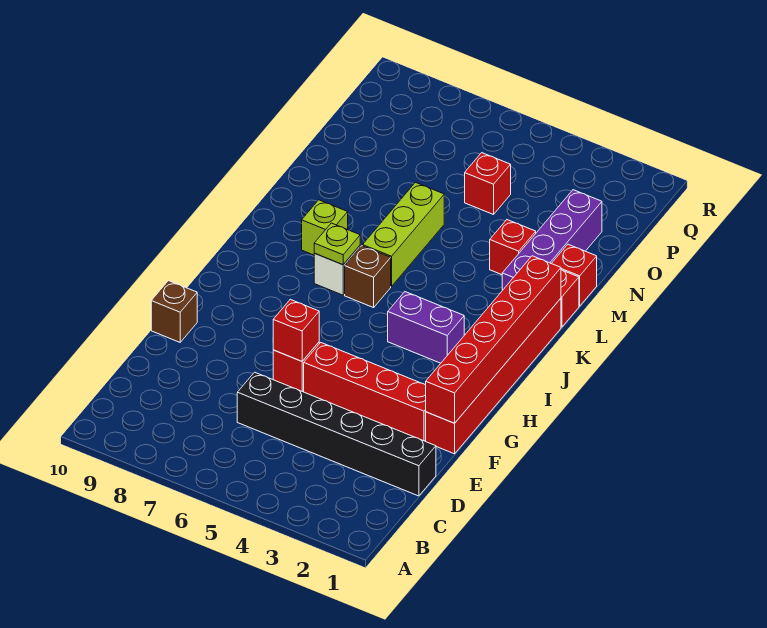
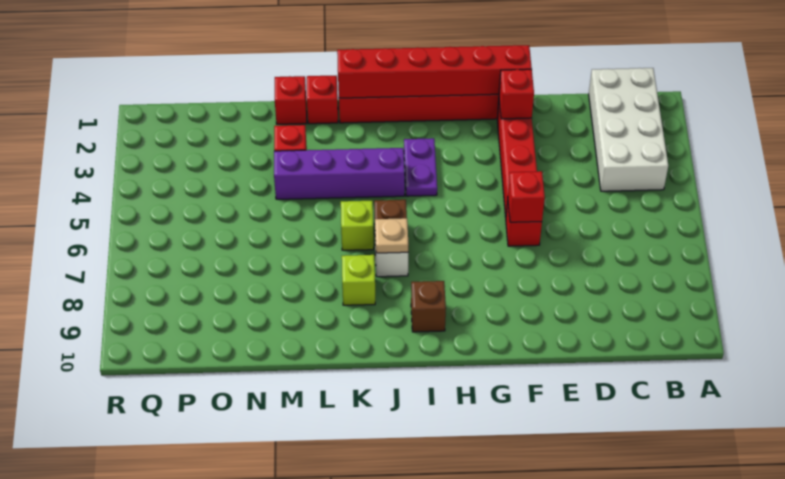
none -> white brick B1:C4 level 1
black brick D1:D6 level 1 -> none
brown brick F10 level 1 -> brown brick I9 level 1
purple brick I3:I4 level 1 -> purple plate I3:I4 level 1
lime plate J7 level 2 -> tan plate J7 level 2
lime brick K6:M6 level 1 -> lime brick K6 level 1
purple brick L2:O2 level 1 -> purple brick J4:M4 level 1
red brick O5 level 1 -> red brick F2 level 2

